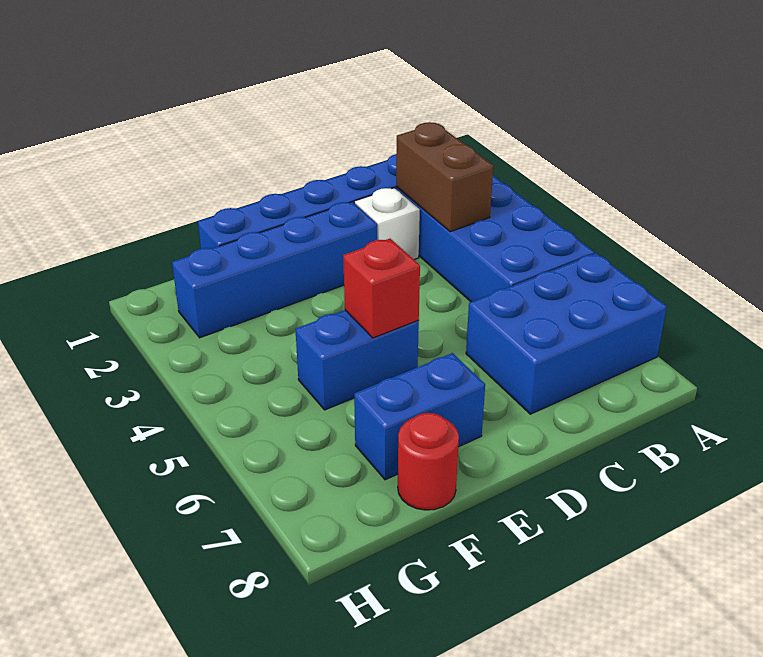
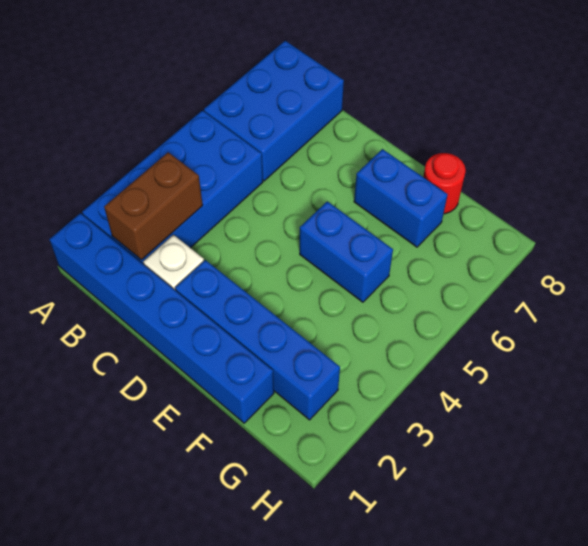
blue brick A6:C7 level 1 -> blue brick A6:B8 level 1
red brick E5 level 2 -> none

